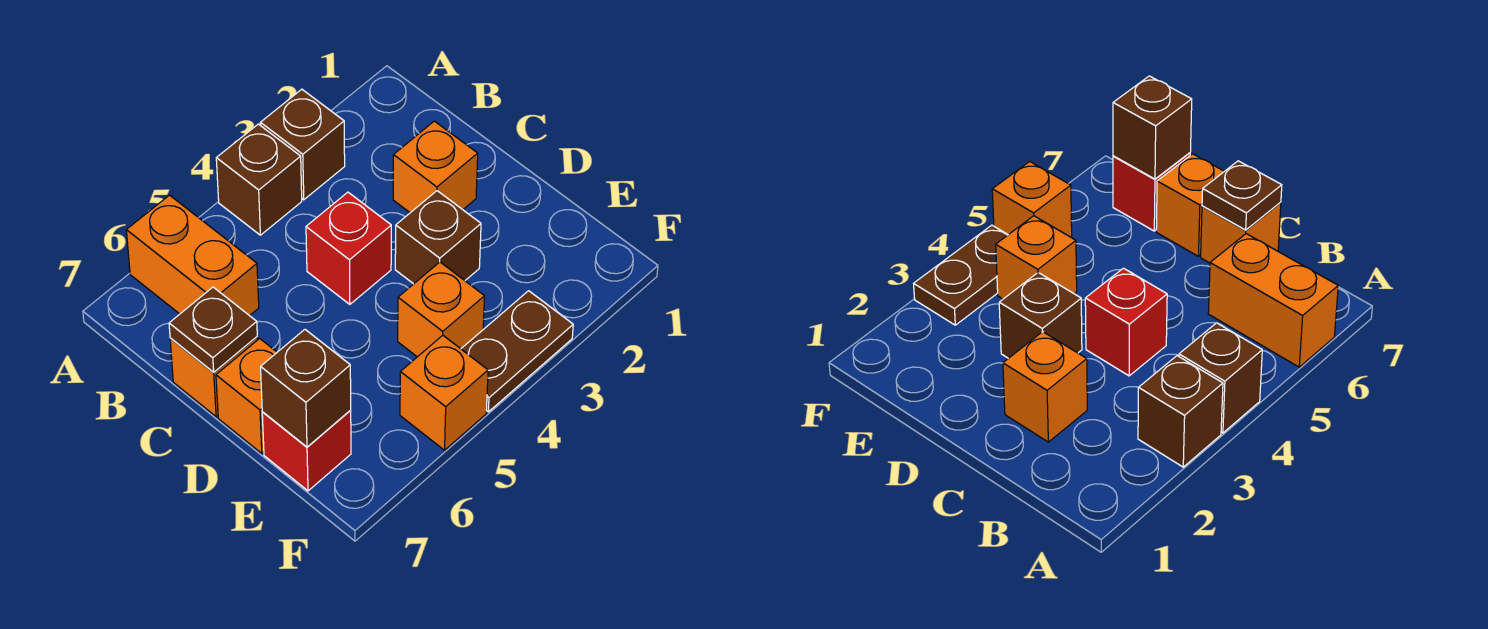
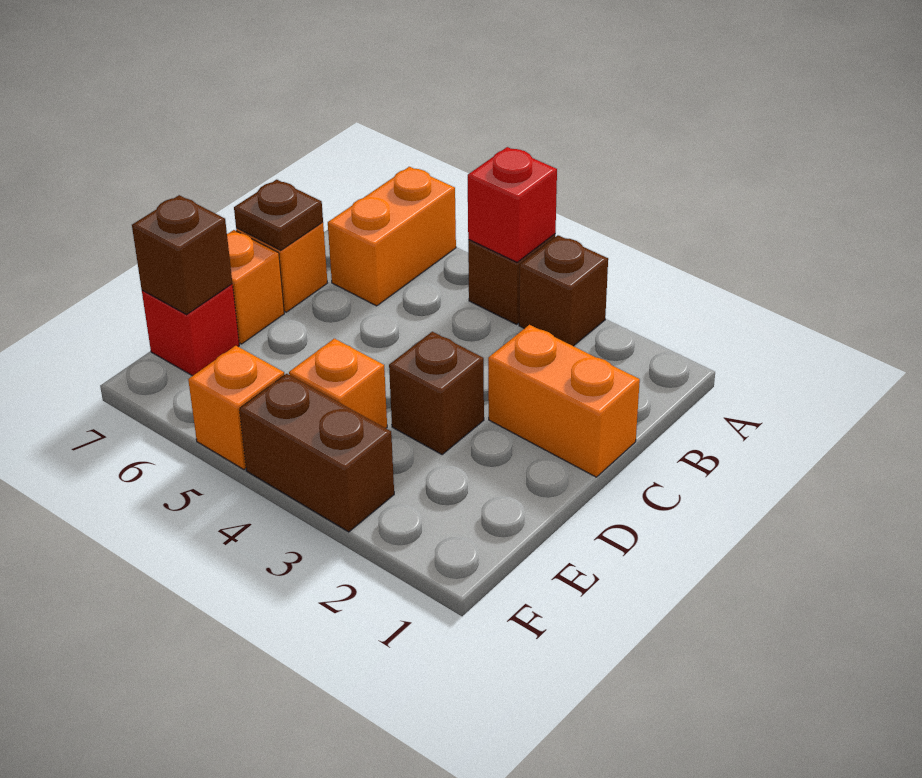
orange brick C2 level 1 -> orange brick C1:C2 level 1
red brick C4 level 1 -> red brick A4 level 2
brown plate F3:F4 level 1 -> brown brick F3:F4 level 1

